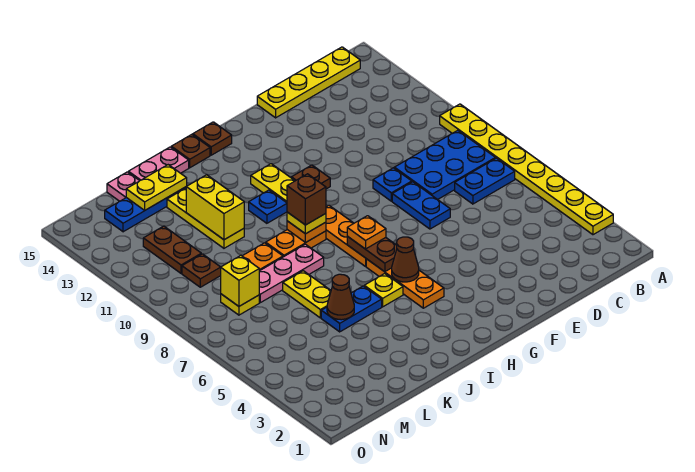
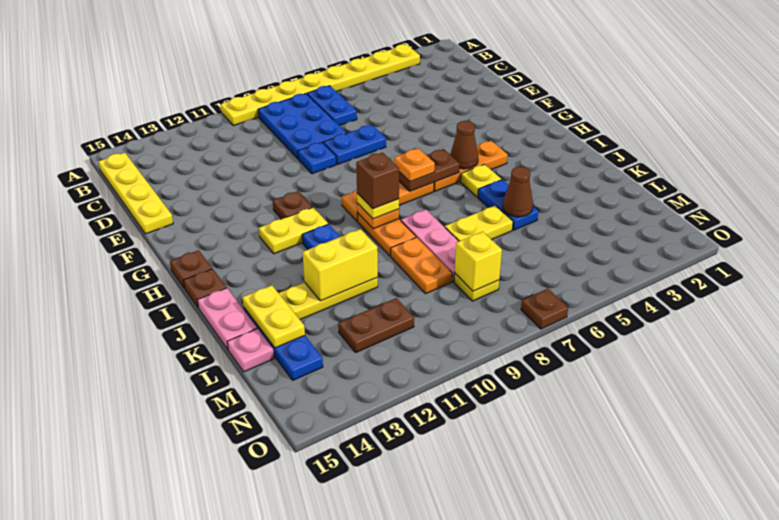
brown plate M10 level 1 -> brown plate O7 level 1

